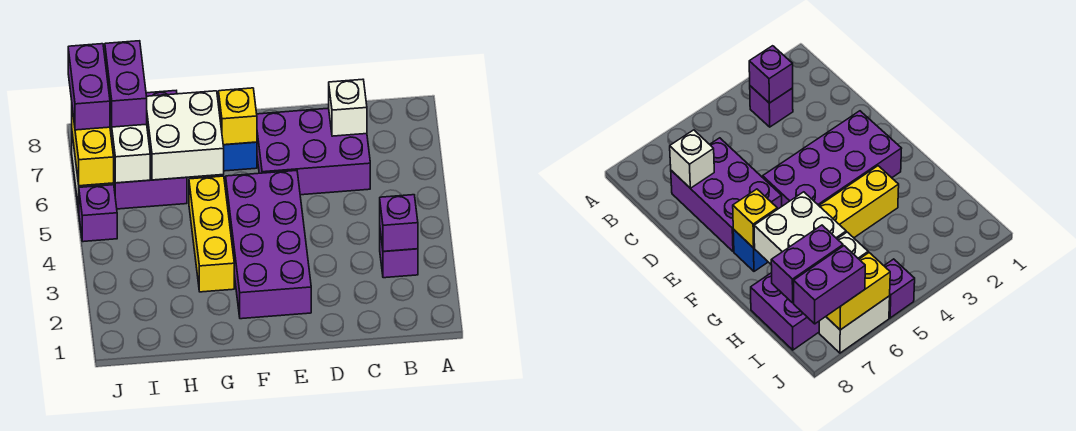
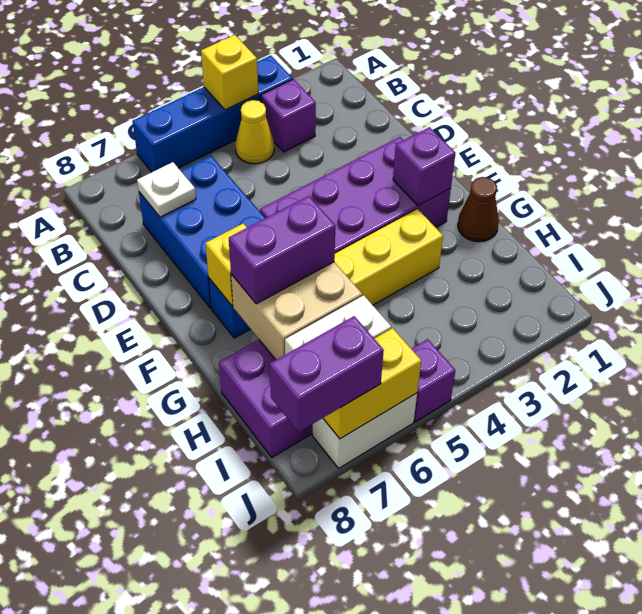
none -> blue brick A3:A6 level 1
none -> yellow brick A4 level 2
purple brick B3 level 2 -> purple brick F2 level 2
none -> yellow cone B4 level 1
purple brick C6:E7 level 1 -> blue brick C6:E7 level 1
white brick C7 level 2 -> white plate C7 level 2
none -> brown cone G1 level 1
white brick G6:H7 level 2 -> tan brick G6:H7 level 2
purple brick I7:I8 level 3 -> purple brick G6:G7 level 3

